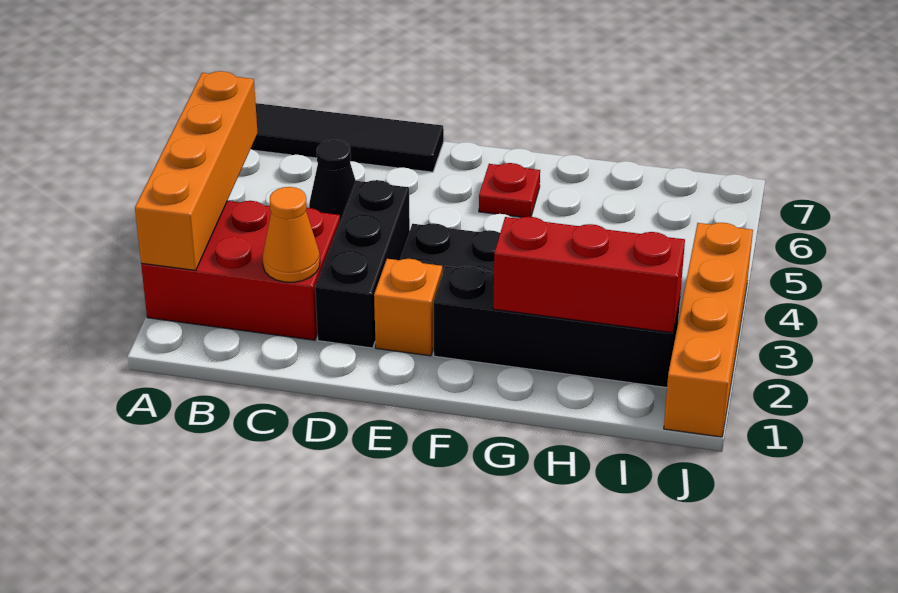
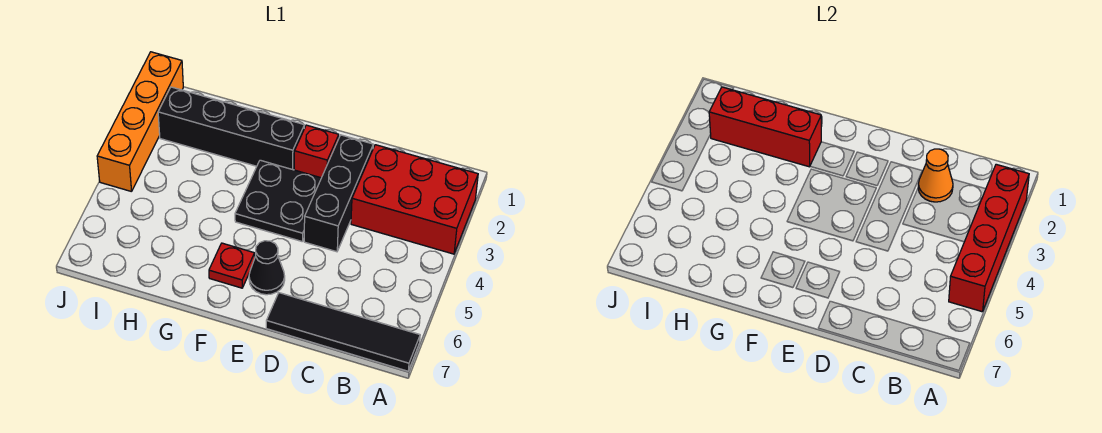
orange brick A2:A5 level 2 -> red brick A2:A5 level 2
black cone C5 level 1 -> black cone E6 level 1
orange brick E2 level 1 -> red brick E2 level 1

